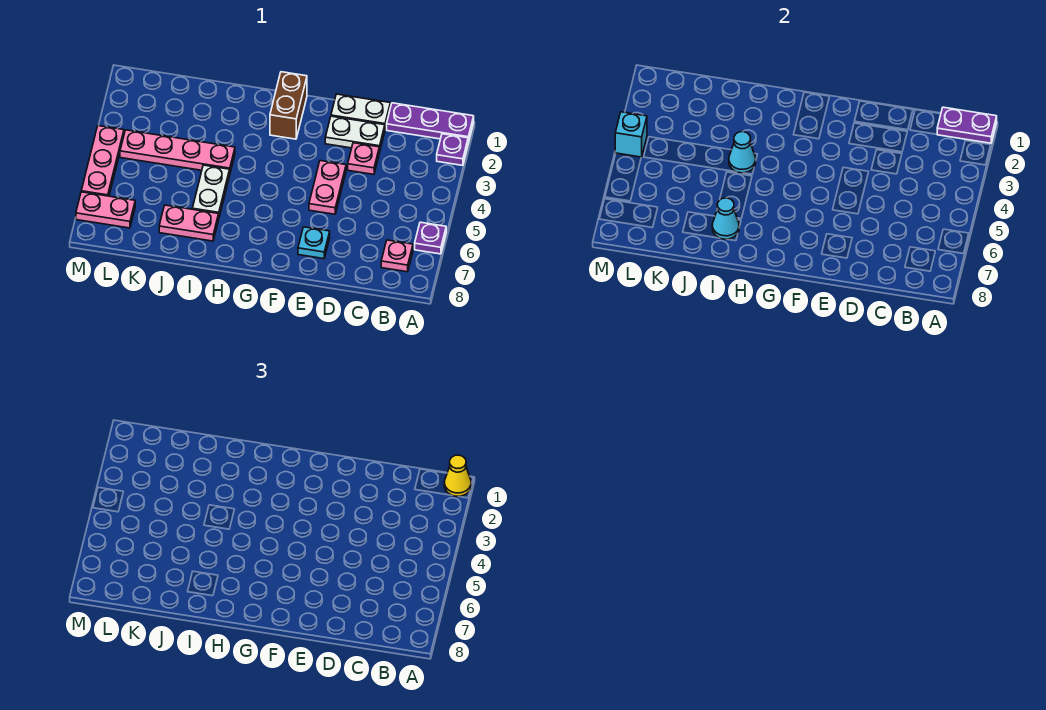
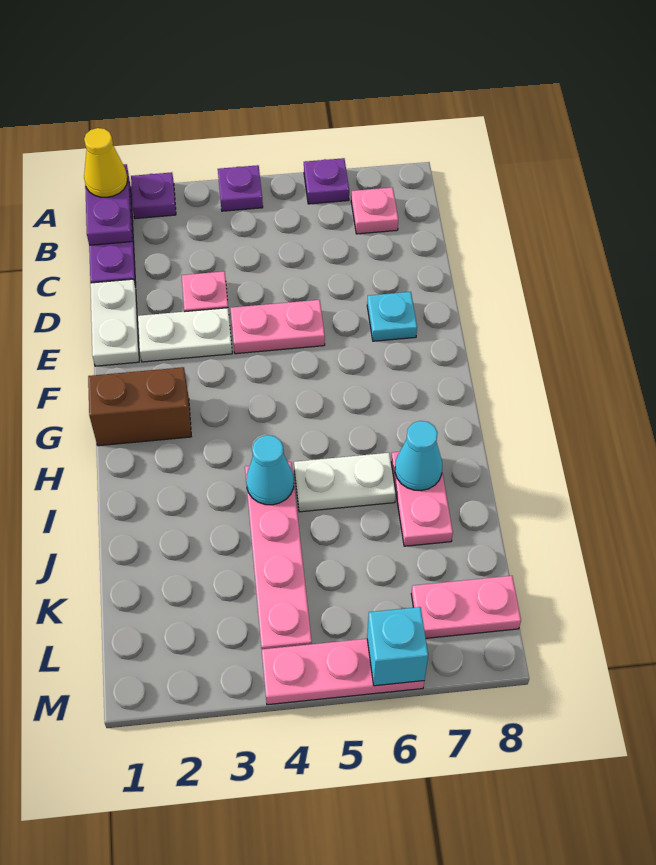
none -> purple plate A4 level 1
white plate D2:E2 level 1 -> white plate E2:E3 level 1
pink plate L7:M7 level 1 -> pink plate L7:L8 level 1
cyan brick M4 level 2 -> cyan brick M6 level 2

